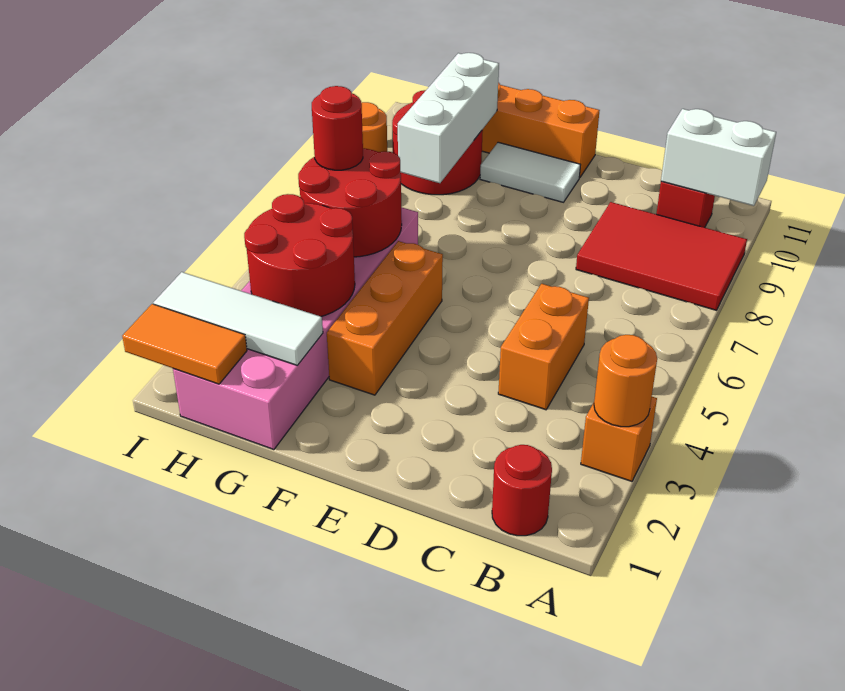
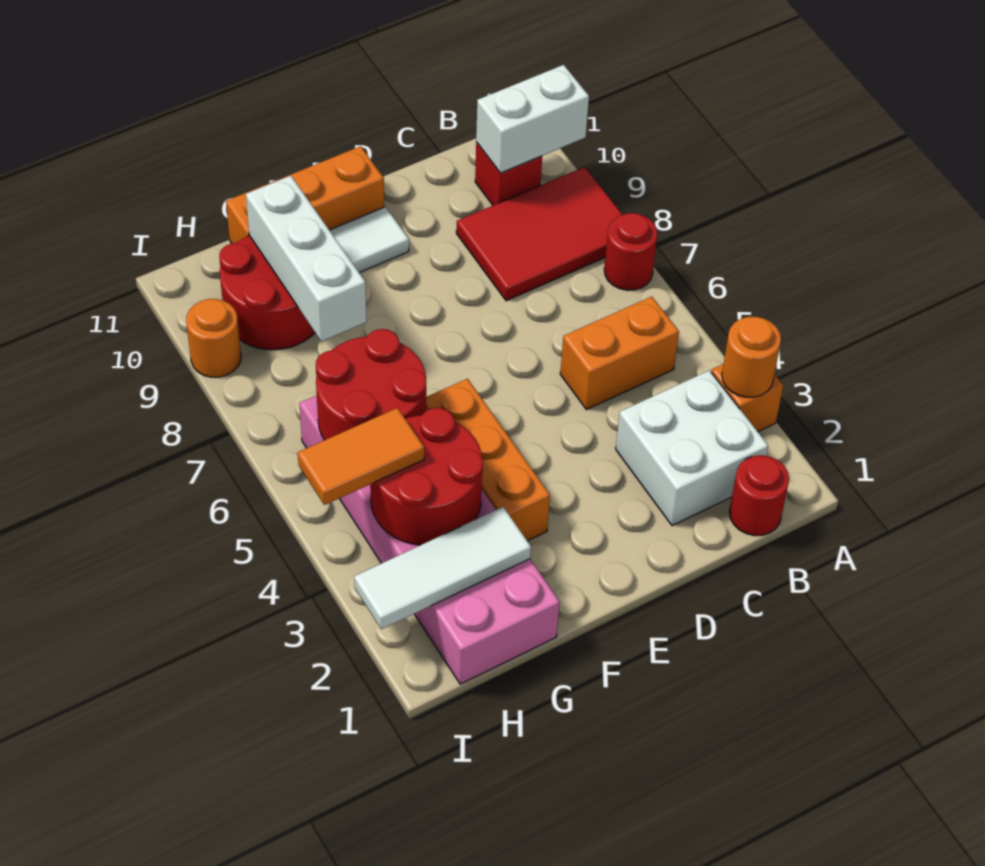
none -> white brick B2:C3 level 1
orange brick C4:C5 level 1 -> orange brick B5:C5 level 1
orange tile H1:I1 level 2 -> orange tile H4:I4 level 3
red round brick H6 level 3 -> red round brick A7 level 1

